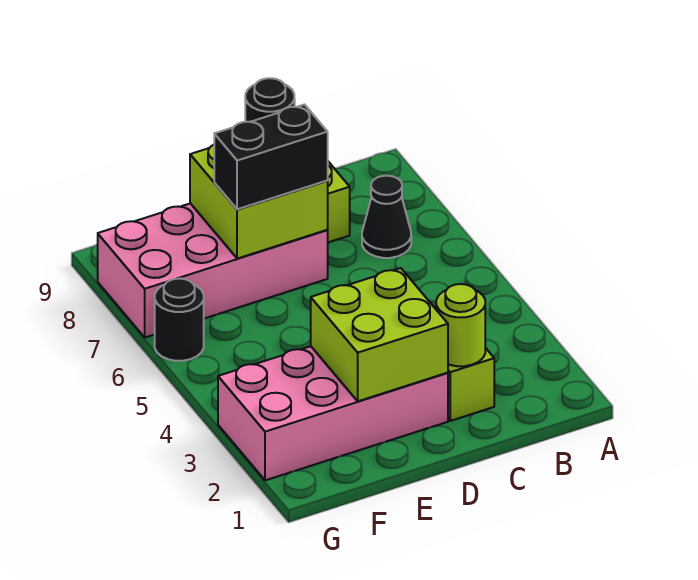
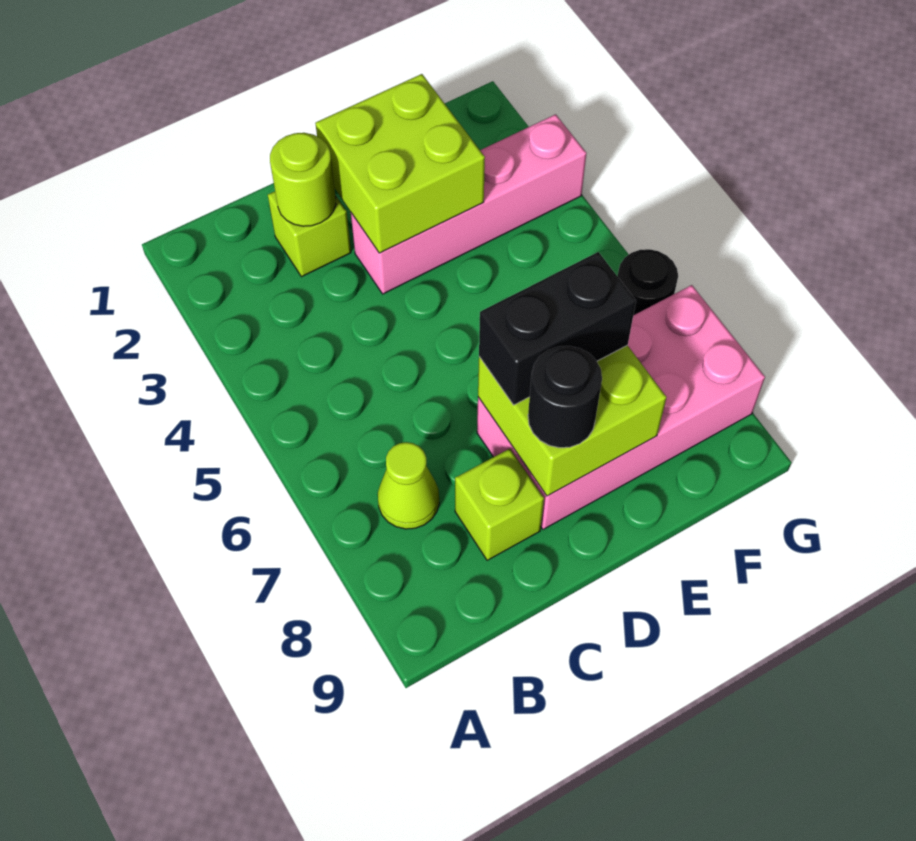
black cone B7 level 1 -> lime cone B7 level 1
pink brick D2:G3 level 1 -> pink brick D3:G3 level 1

